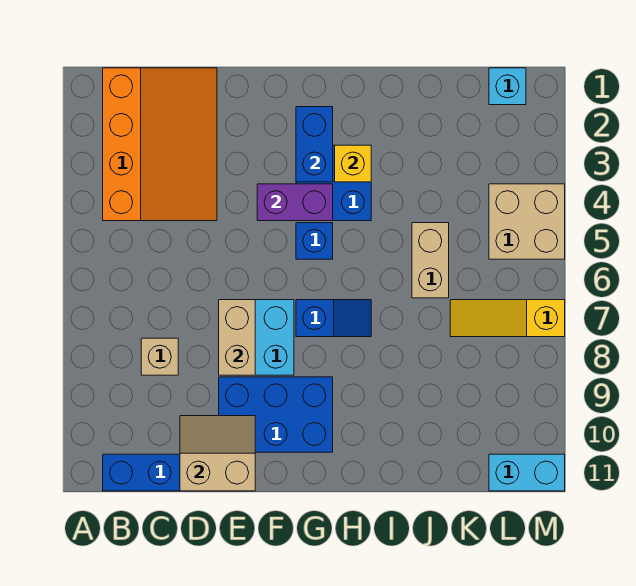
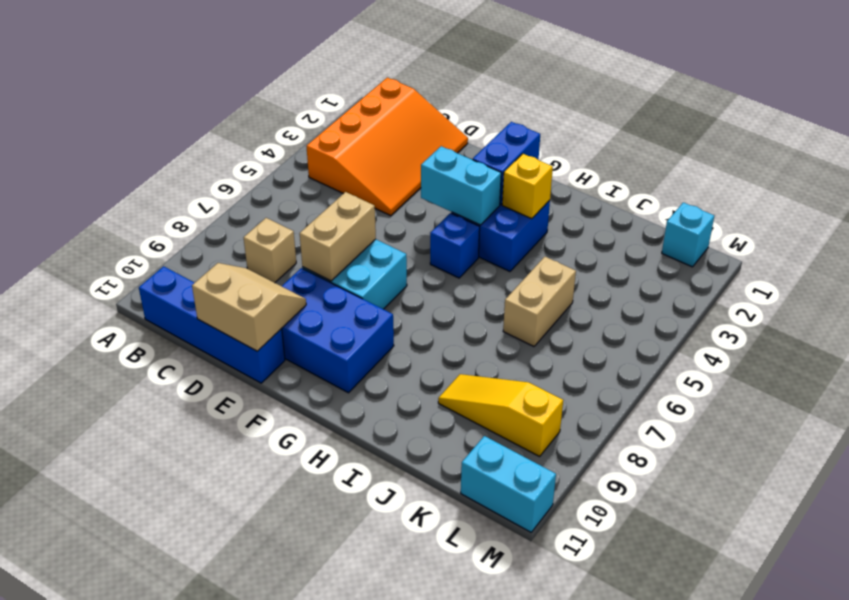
purple brick F4:G4 level 2 -> cyan brick F4:G4 level 2
blue slope G7:H7 level 1 top G -> none
yellow slope K7:M7 level 1 top M -> yellow slope J9:L9 level 1 top L
tan brick L4:M5 level 1 -> none

